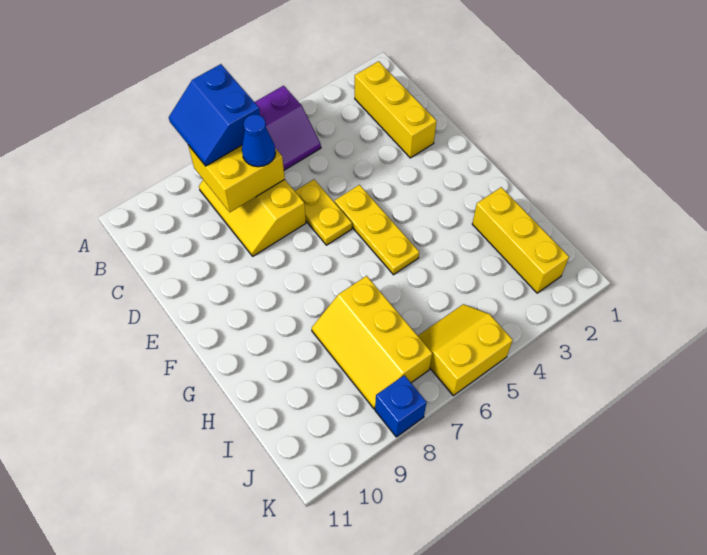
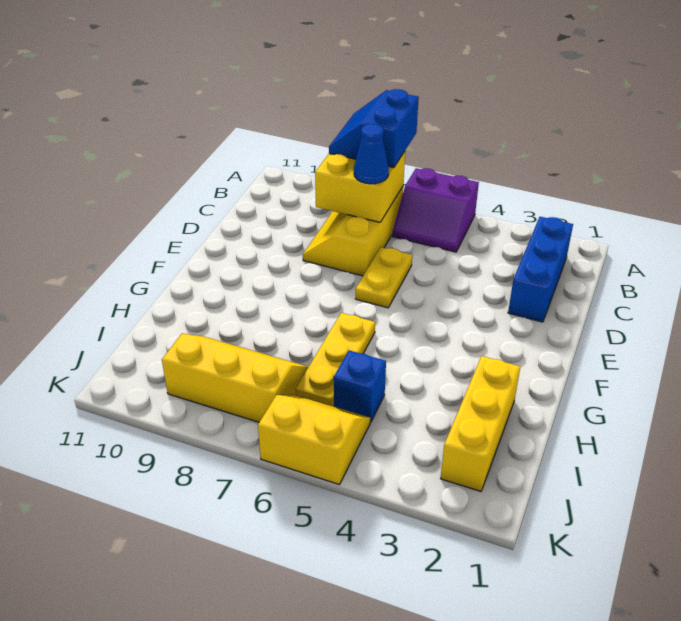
yellow brick B2:D2 level 1 -> blue brick B2:D2 level 1
yellow plate E5:G5 level 1 -> yellow plate G6:I6 level 1
yellow slope H7:J8 level 1 top 7 -> yellow slope I7:J9 level 1 top J
blue brick K8 level 1 -> blue brick I5 level 1

